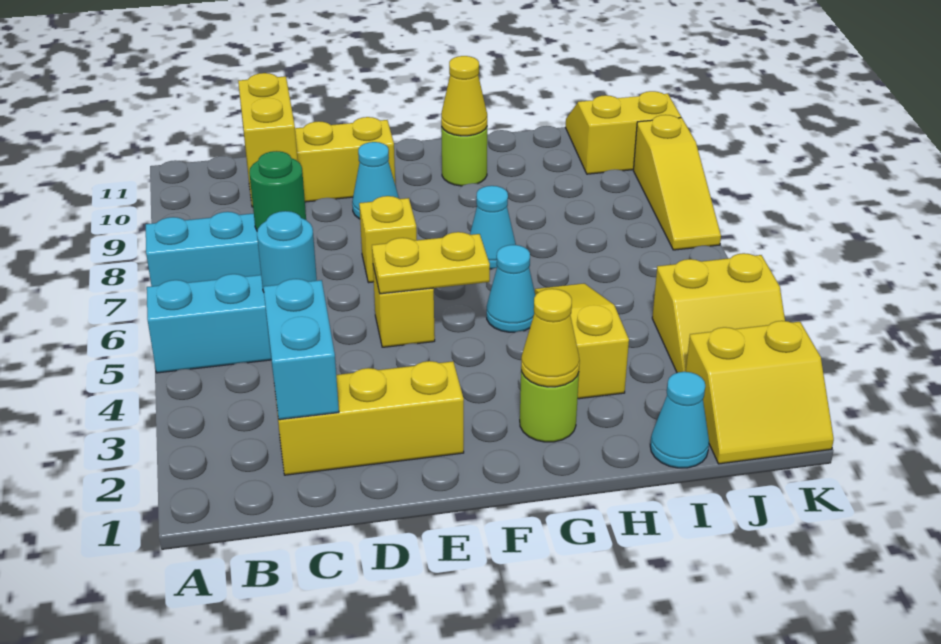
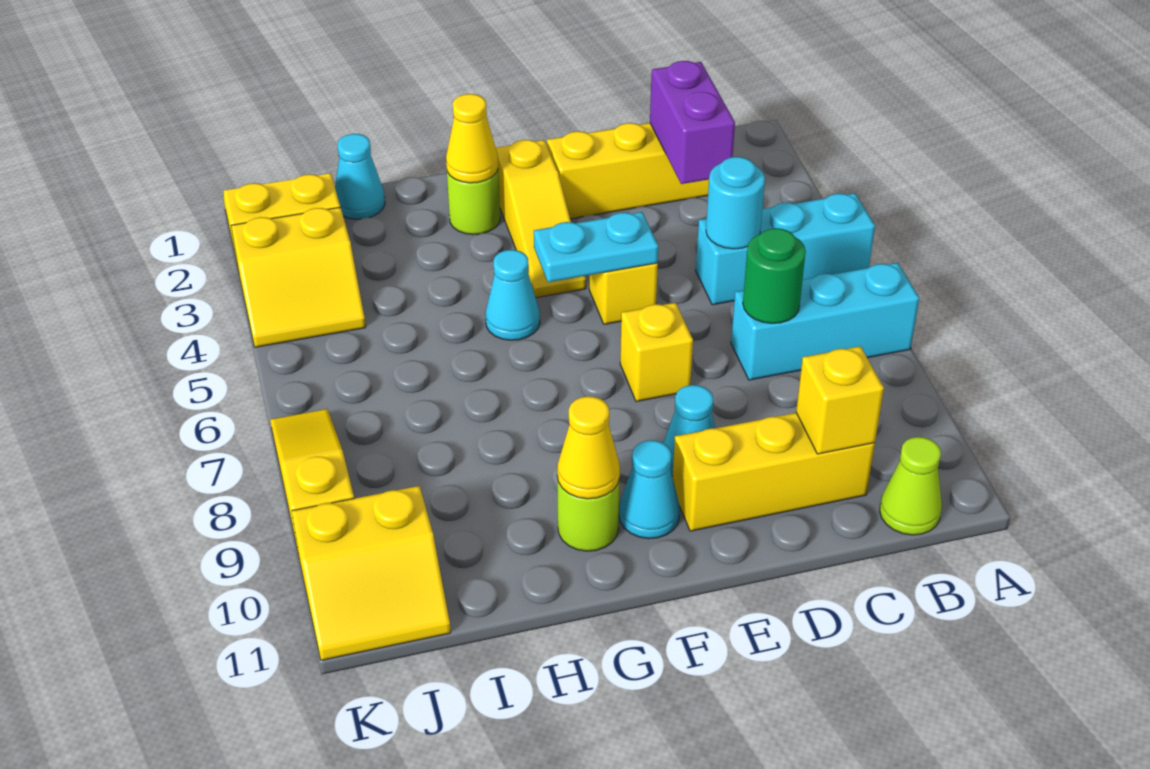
none -> lime cone B11 level 1
cyan brick C2:C3 level 2 -> purple brick C2:C3 level 2
yellow brick C9:C10 level 2 -> yellow brick C10 level 2
yellow plate E5:F5 level 2 -> cyan plate E5:F5 level 2
cyan cone G7 level 1 -> cyan cone F10 level 1
yellow slope H3:H5 level 1 top 3 -> yellow slope F2:F4 level 1 top 2
yellow slope J3:K4 level 1 top 4 -> yellow slope J3:K4 level 1 top 3

